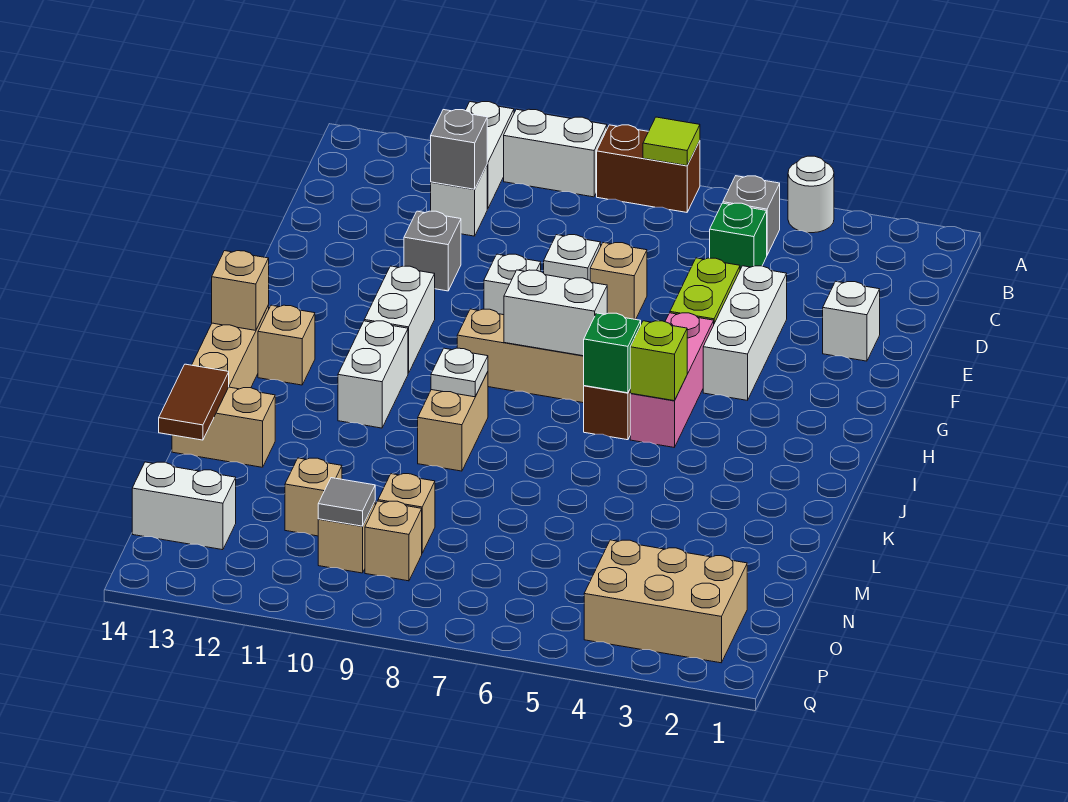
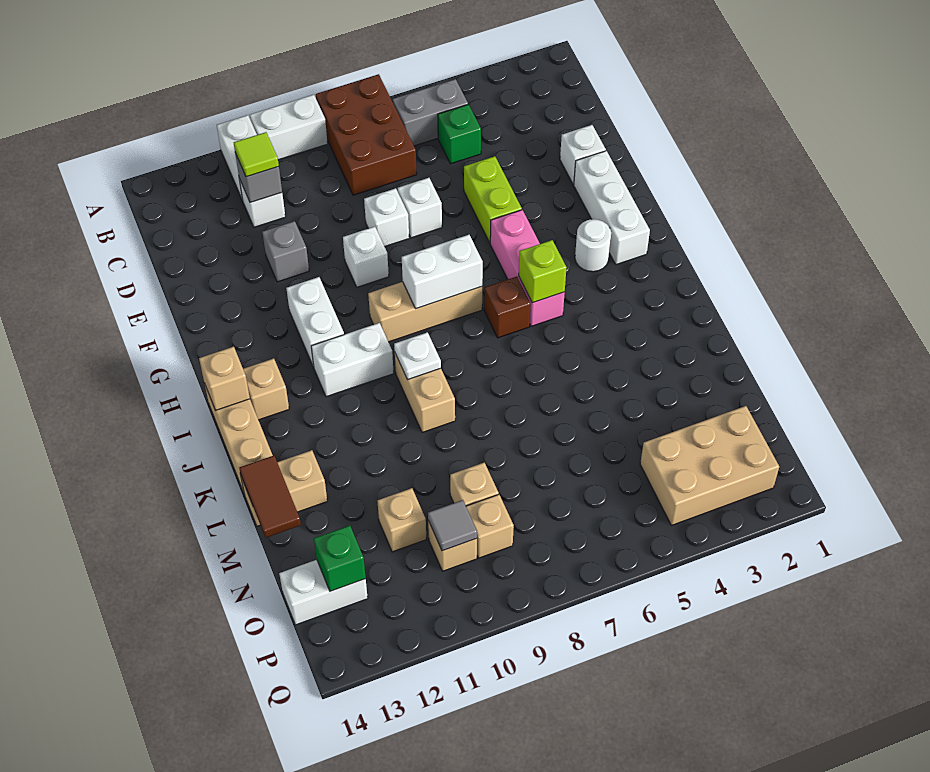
white round brick A4 level 1 -> white round brick H3 level 1
brown brick A7:A8 level 1 -> brown brick A7:C8 level 1
lime tile A7 level 2 -> lime tile C11 level 3
grey brick B5 level 1 -> grey brick B5:B6 level 1
white brick E4:G4 level 1 -> white brick F2:H2 level 1
tan brick E7 level 1 -> white brick E7 level 1
green brick I6 level 2 -> green brick O13 level 2
white brick I11:J11 level 1 -> white brick I10:I11 level 1

